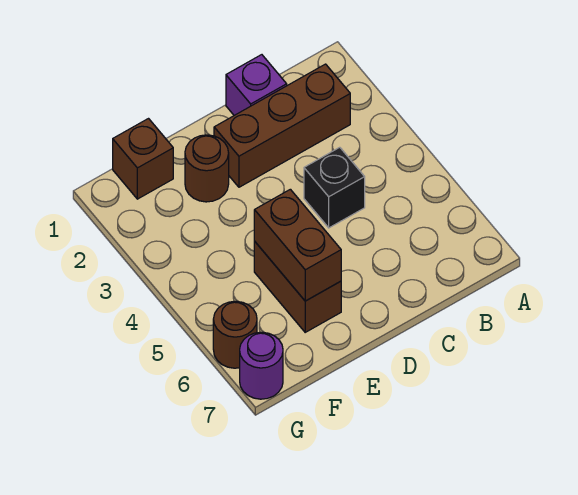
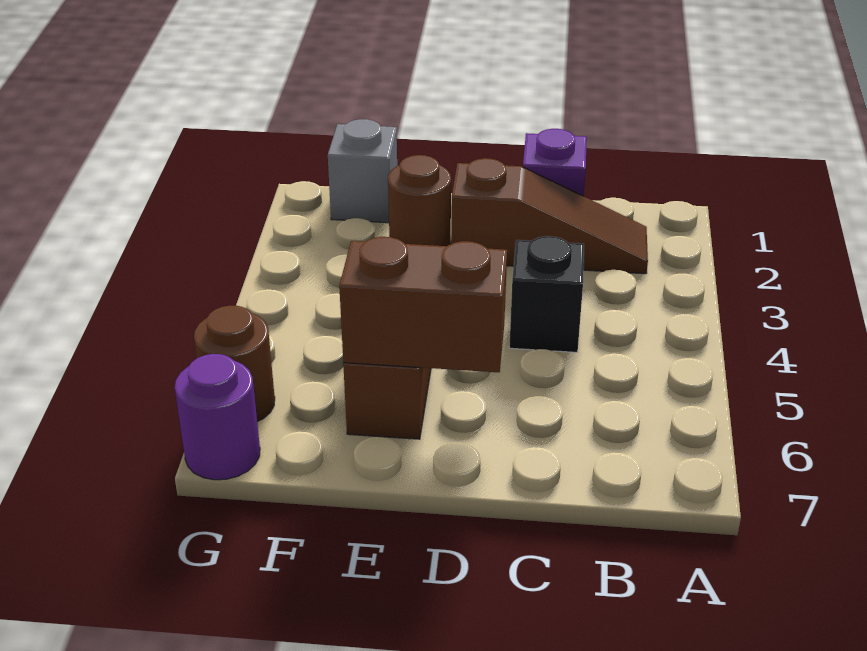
brown brick B2:D2 level 1 -> brown slope B2:D2 level 1 top D
brown brick E5:E6 level 2 -> brown brick D6:E6 level 2
brown brick F1 level 1 -> grey brick F1 level 1

